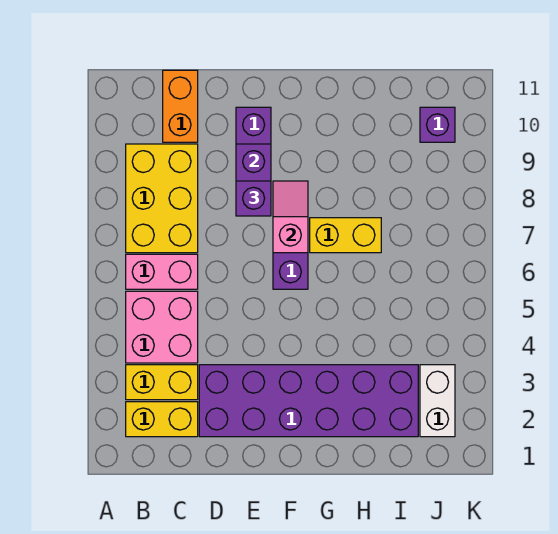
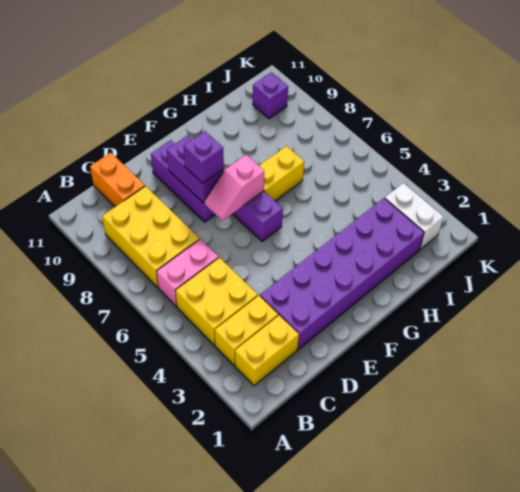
pink brick B4:C5 level 1 -> yellow brick B4:C5 level 1
pink slope F7:F8 level 2 top 7 -> pink slope E7:F7 level 2 top F

